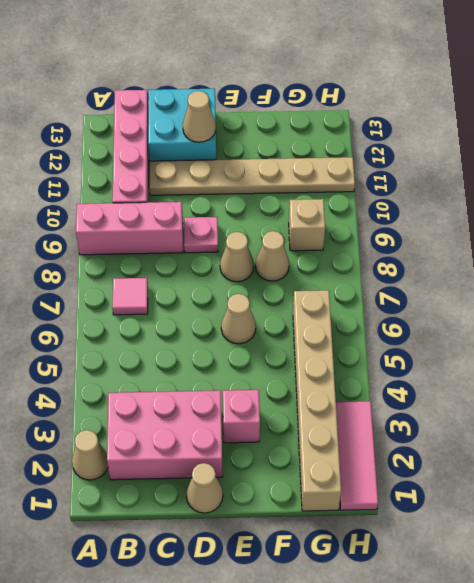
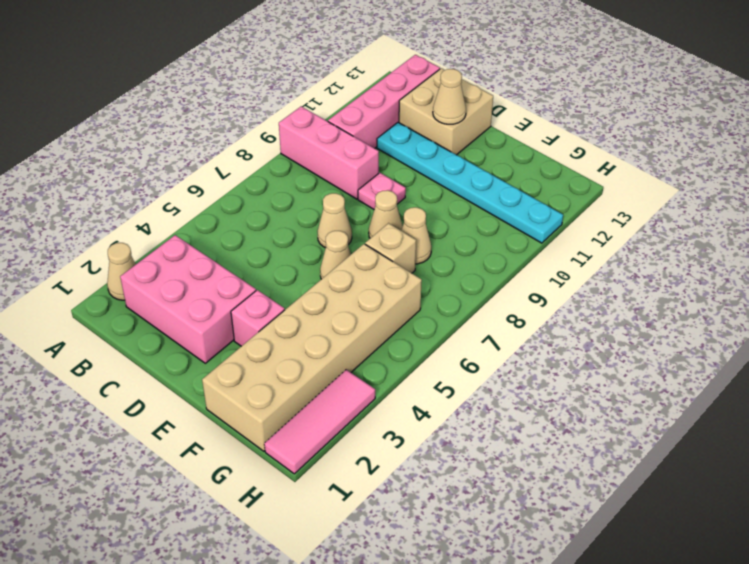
pink tile B7 level 1 -> none
tan plate C11:H11 level 1 -> cyan plate C11:H11 level 1
cyan brick C12:D13 level 1 -> tan brick C12:D13 level 1
tan cone D1 level 1 -> tan cone D7 level 1
tan brick G1:G6 level 1 -> tan brick F1:G6 level 1
tan brick G9 level 1 -> tan brick F7 level 1

